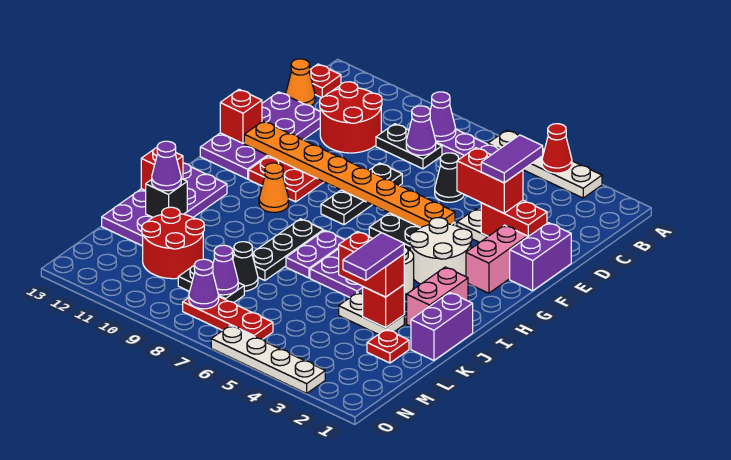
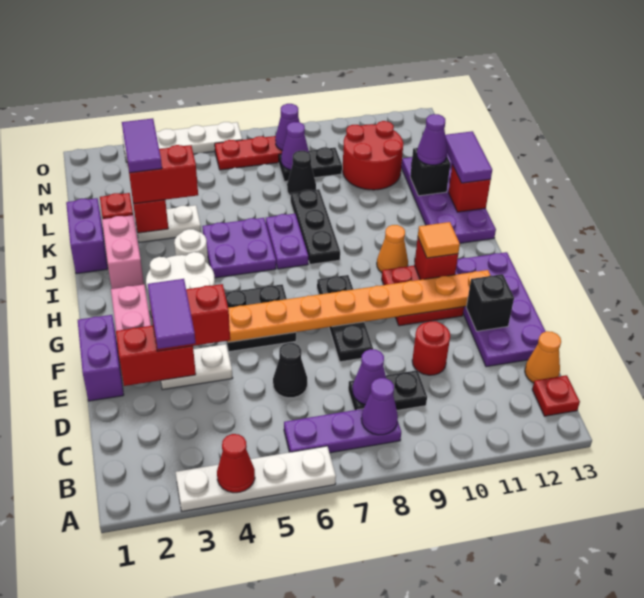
red round brick C10:D11 level 1 -> red round brick D10 level 1
none -> black brick E12 level 2
red brick F13 level 2 -> red brick G11 level 2
none -> orange tile G11 level 3
none -> purple tile J13:K13 level 3

